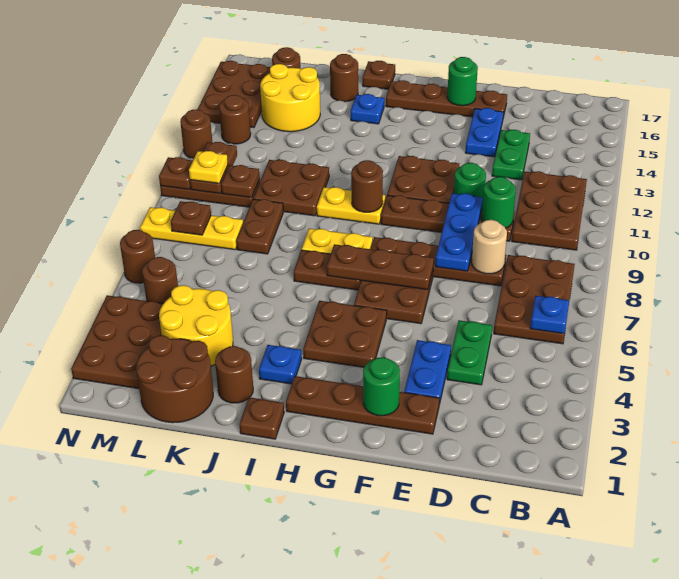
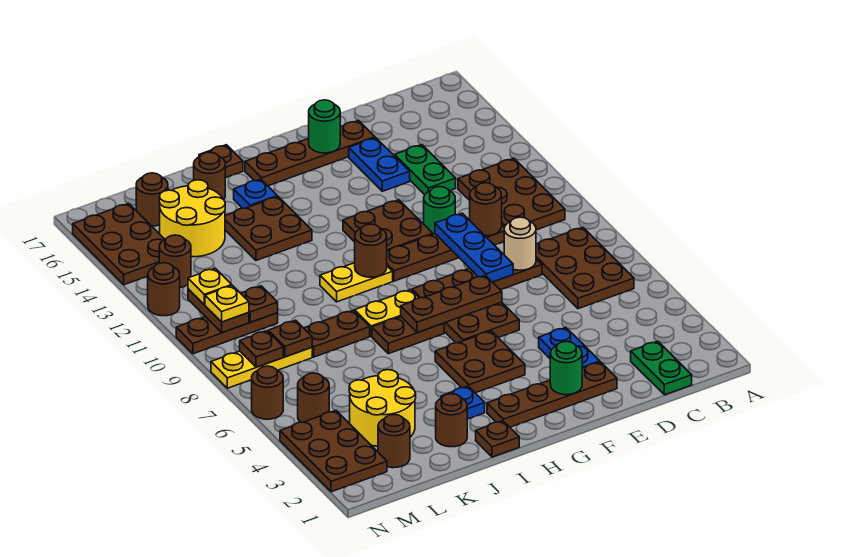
blue plate B6 level 2 -> none
green plate D4:D5 level 1 -> green plate C1:C2 level 1
green round brick D10 level 2 -> brown round brick D10 level 2
brown plate J10:K11 level 1 -> brown plate I13:J14 level 1
brown round brick K1:L2 level 1 -> brown round brick L2 level 1
brown plate K8:K9 level 1 -> brown plate J8:K8 level 1
none -> yellow plate M11 level 3
brown plate N10 level 2 -> brown plate L8 level 2

